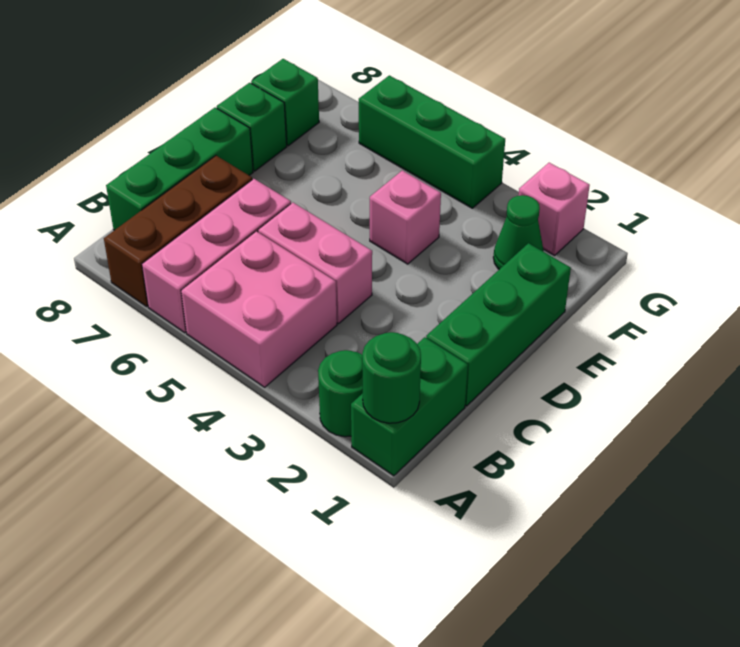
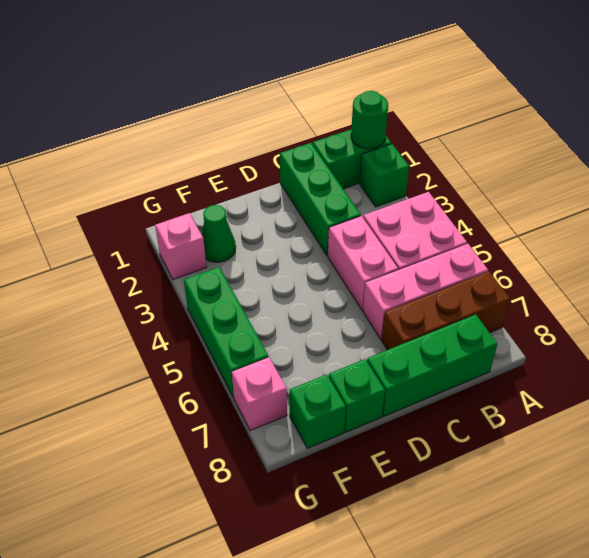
green round brick A2 level 1 -> green brick A2 level 1
green brick C1:E1 level 1 -> green brick C1:C3 level 1
pink brick E4 level 1 -> pink brick G7 level 1

